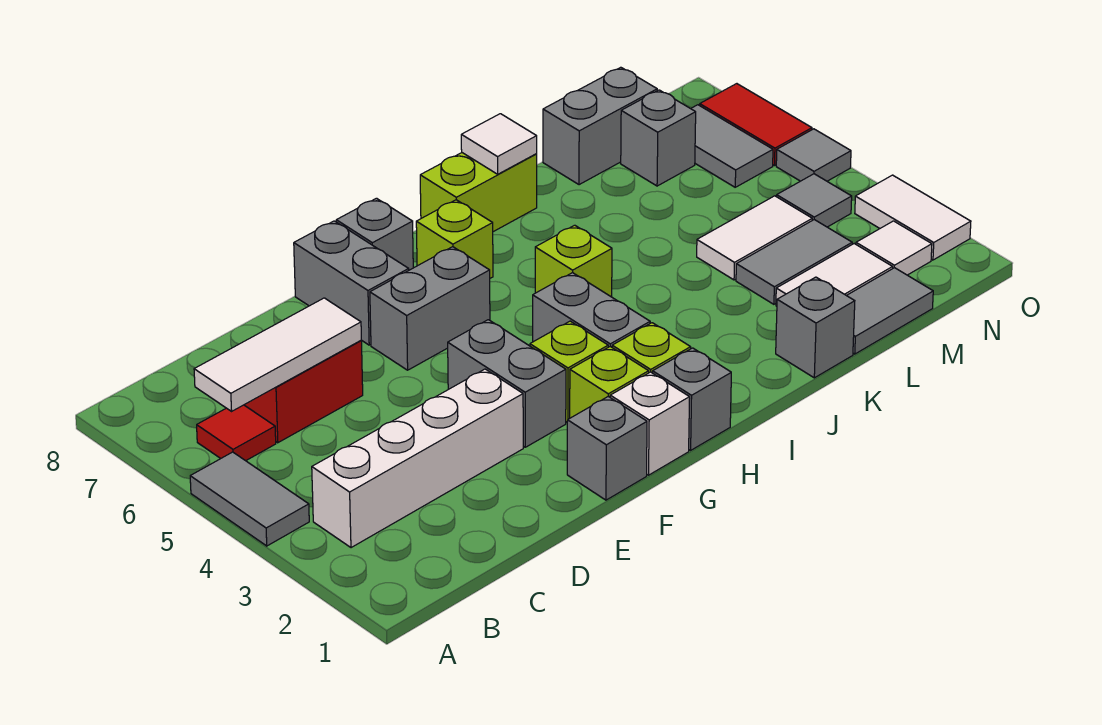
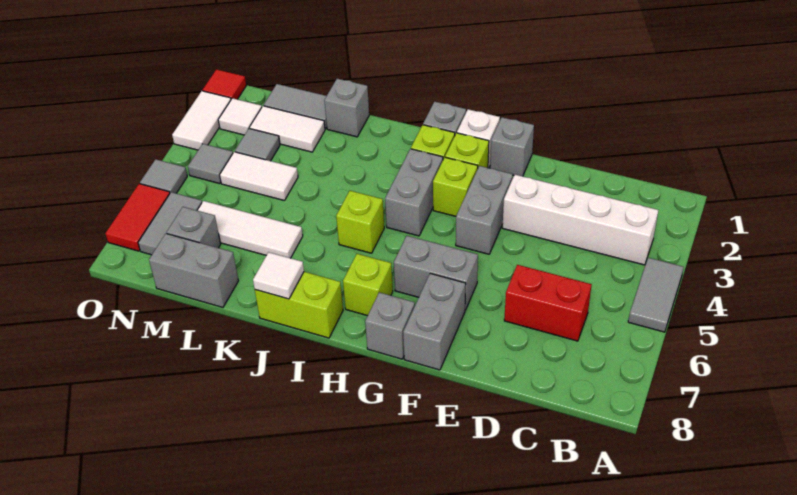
red tile B6 level 1 -> red tile O1 level 1
white tile B6:D6 level 2 -> white tile K6:M6 level 1
grey tile L3:M3 level 1 -> grey tile M3 level 1

